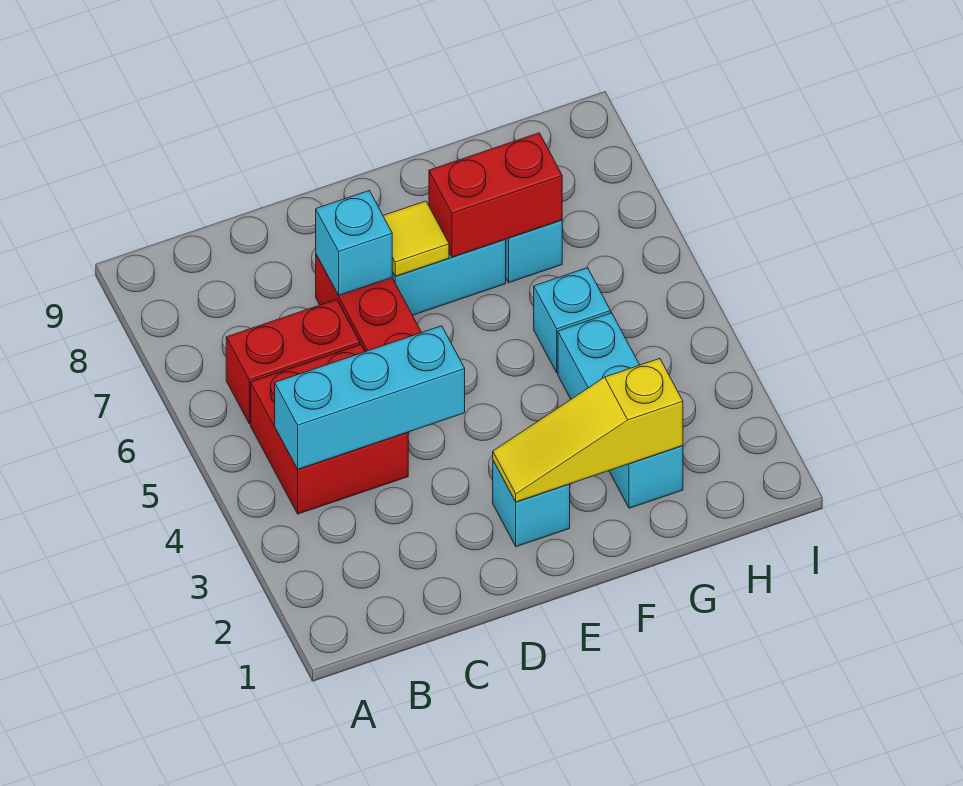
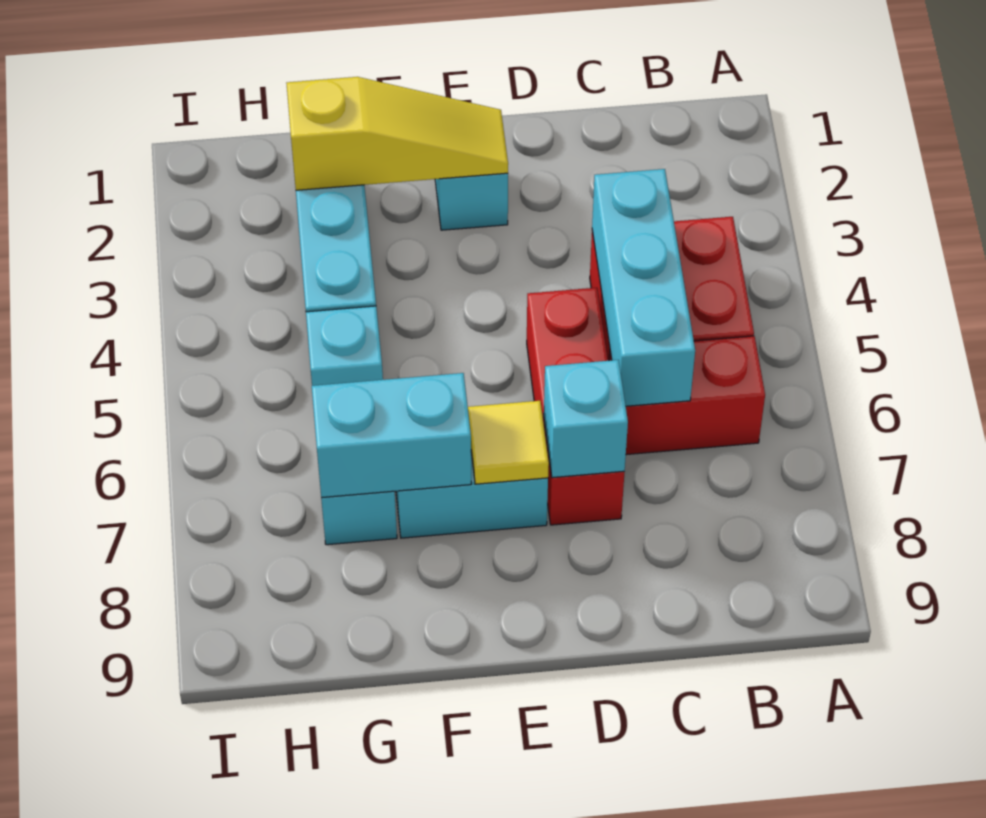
cyan brick B4:D4 level 2 -> cyan brick C4:C6 level 2
red brick F7:G7 level 2 -> cyan brick F7:G7 level 2

